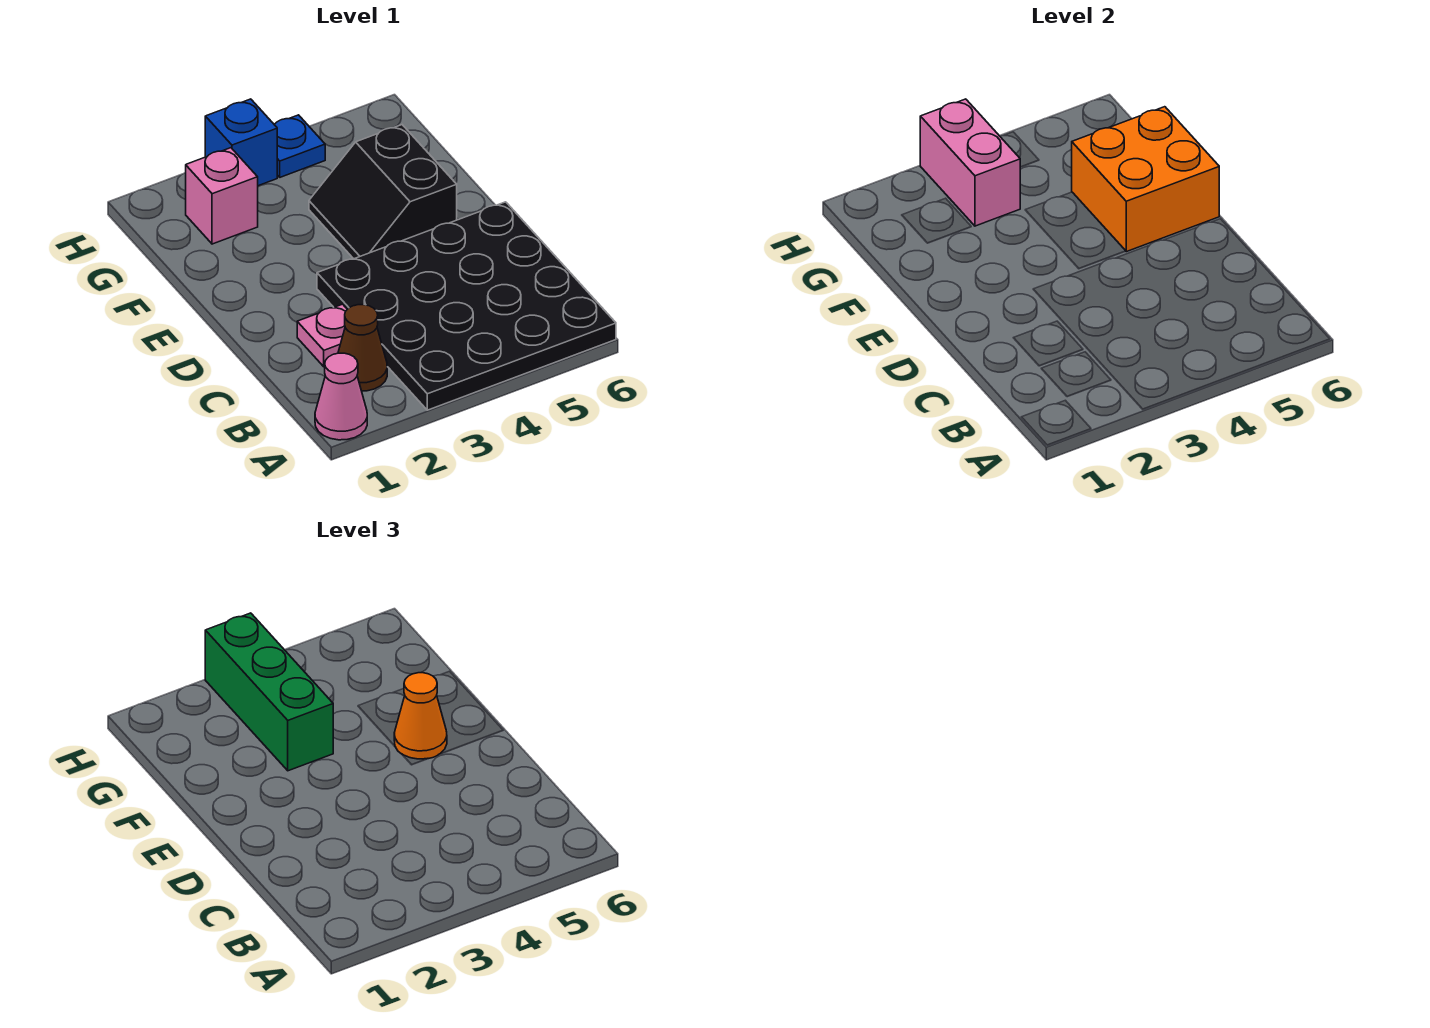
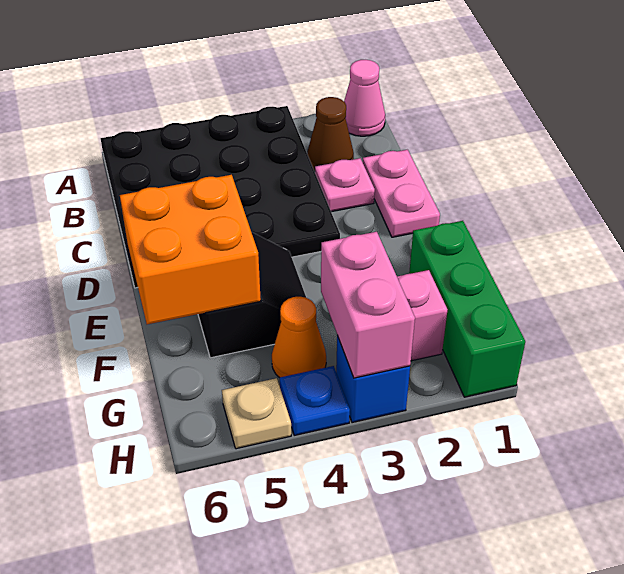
none -> pink plate C1:D1 level 1
orange cone E5 level 3 -> orange cone G4 level 1
green brick F3:H3 level 3 -> green brick F1:H1 level 1
none -> tan plate H5 level 1

